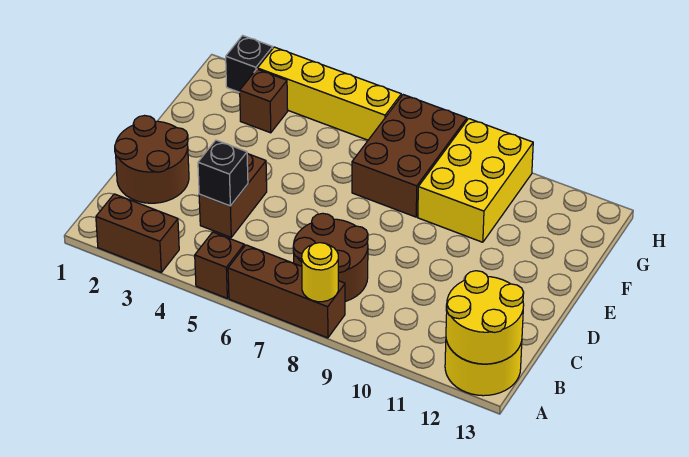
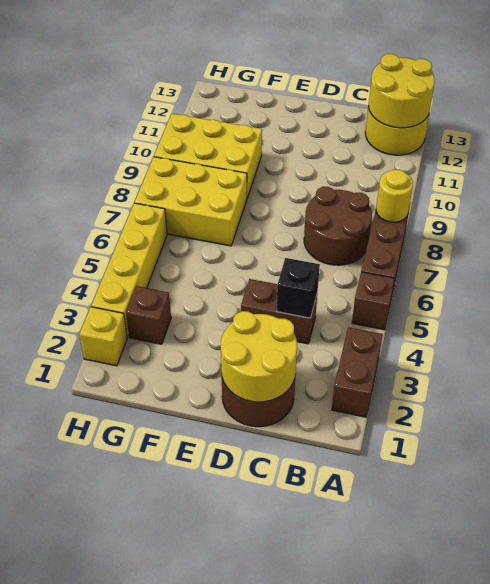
none -> yellow round brick C1:D2 level 2
brown brick F7:H8 level 1 -> yellow brick F7:H8 level 1
black brick H2 level 1 -> yellow brick H2 level 1

